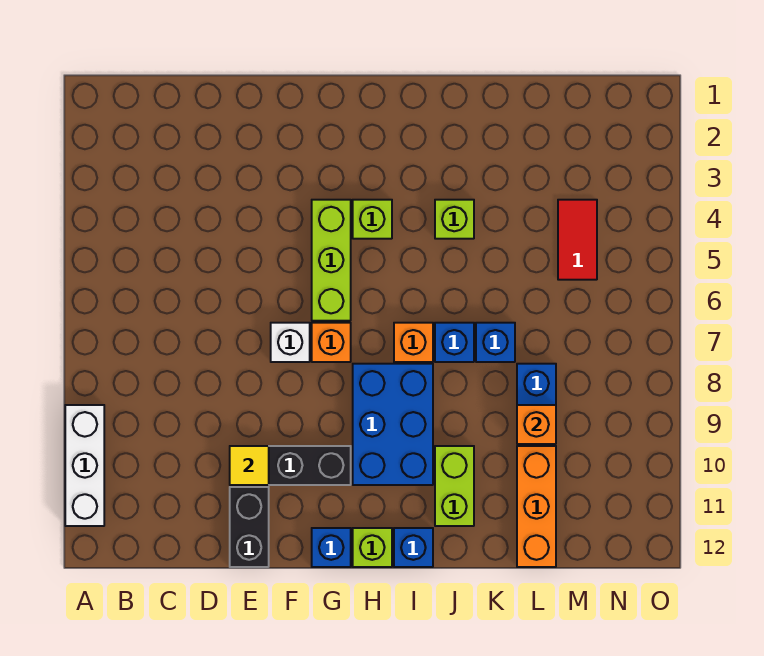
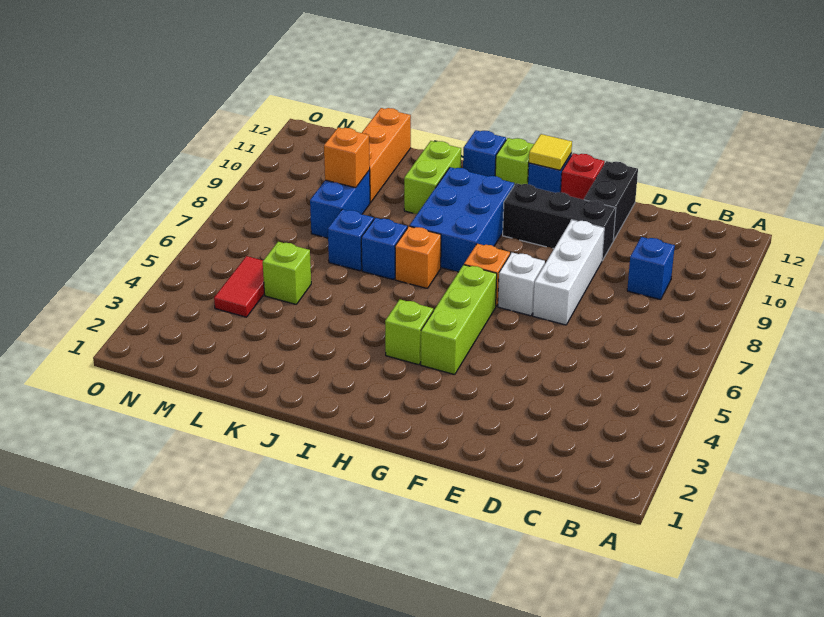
white brick A9:A11 level 1 -> white brick E7:E9 level 1
none -> blue brick C9 level 1
yellow tile E10 level 2 -> yellow tile G12 level 2
none -> red brick F12 level 1
lime brick J4 level 1 -> lime brick L5 level 1

